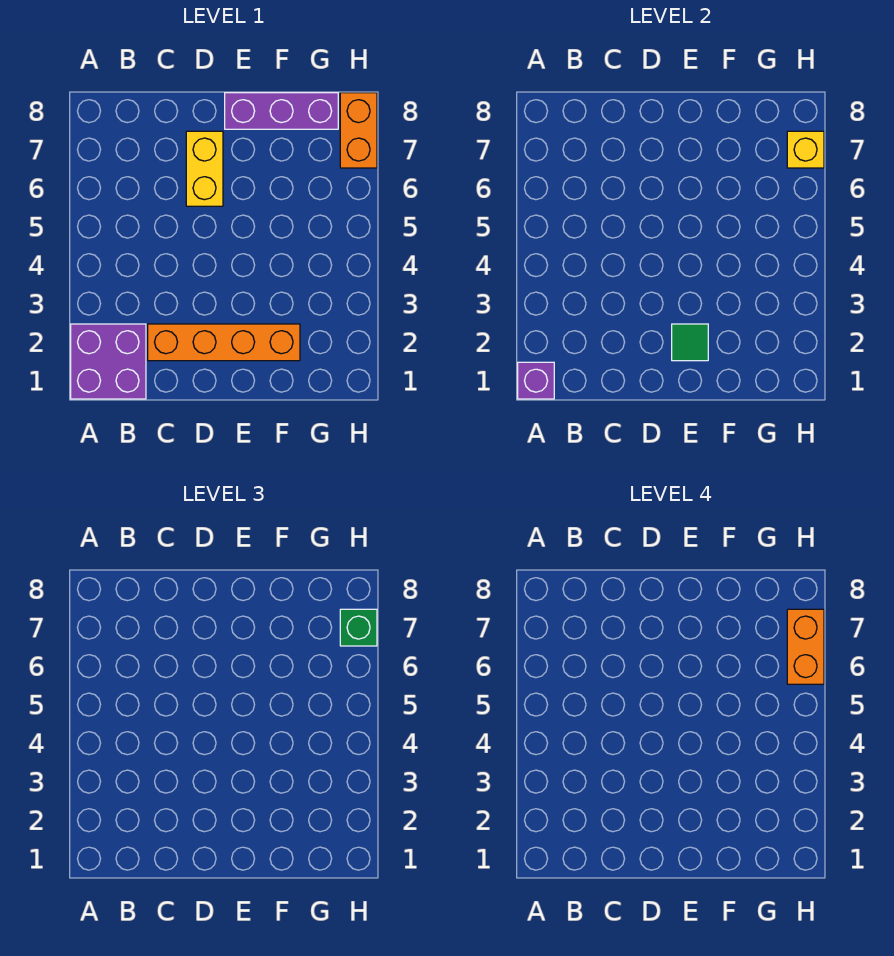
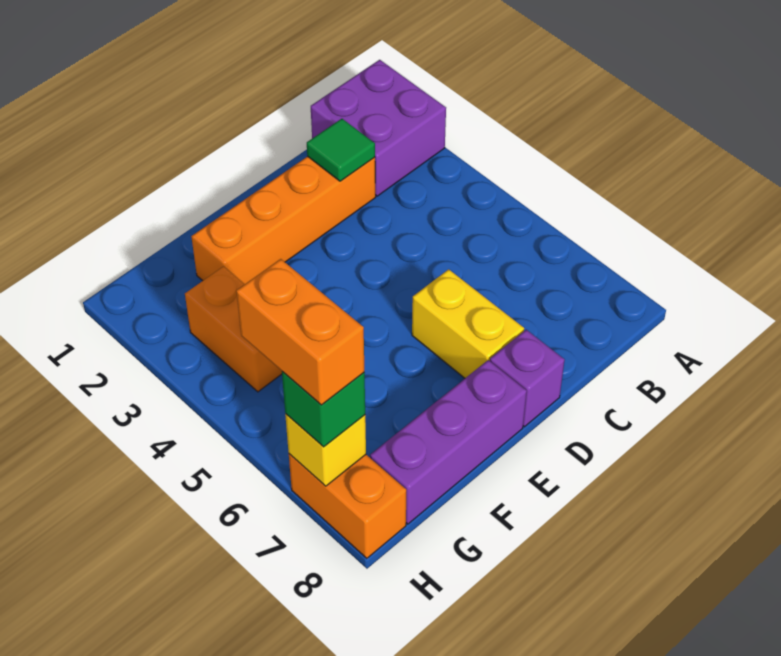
purple brick A1 level 2 -> purple brick D8 level 1
green tile E2 level 2 -> green tile C2 level 2
none -> orange brick G3:G4 level 1

